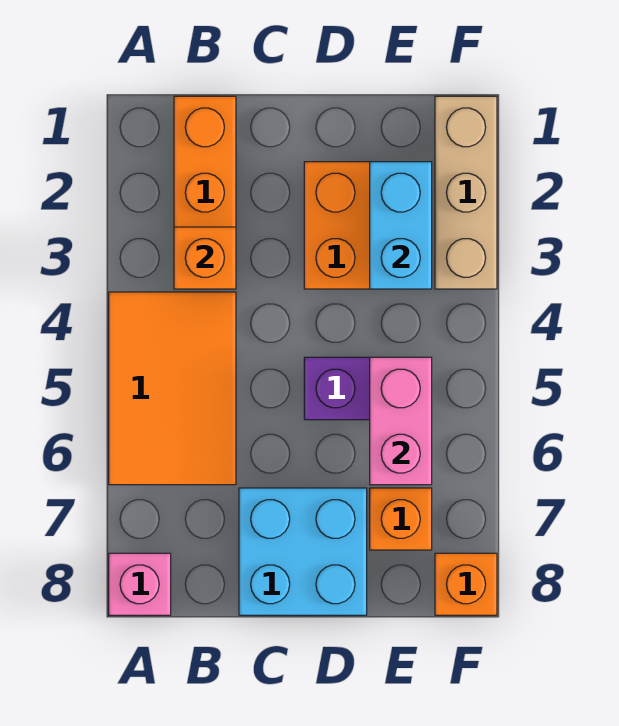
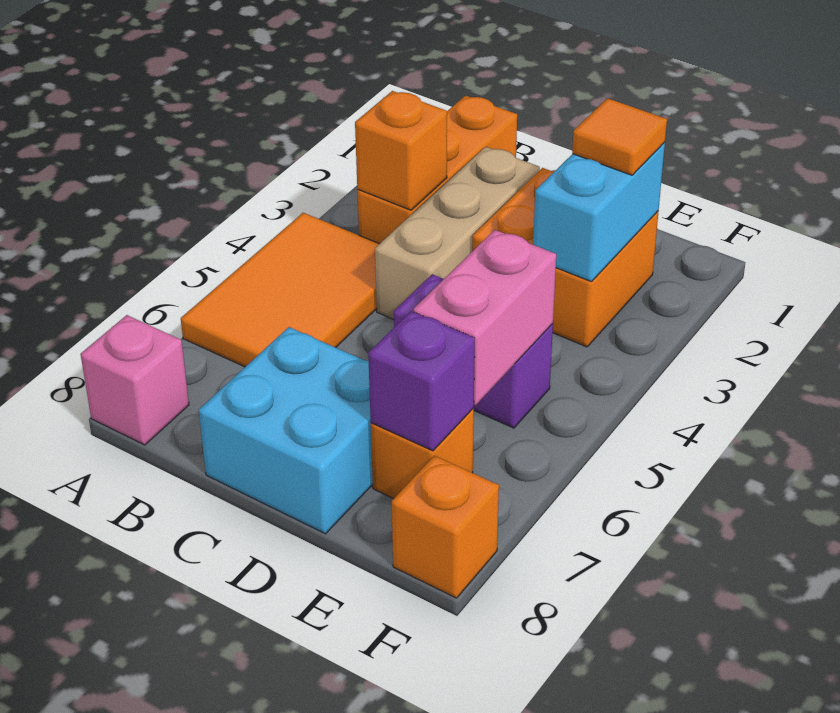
none -> orange tile E2 level 3
none -> purple brick E7 level 2
tan brick F1:F3 level 1 -> tan brick C2:C4 level 1

